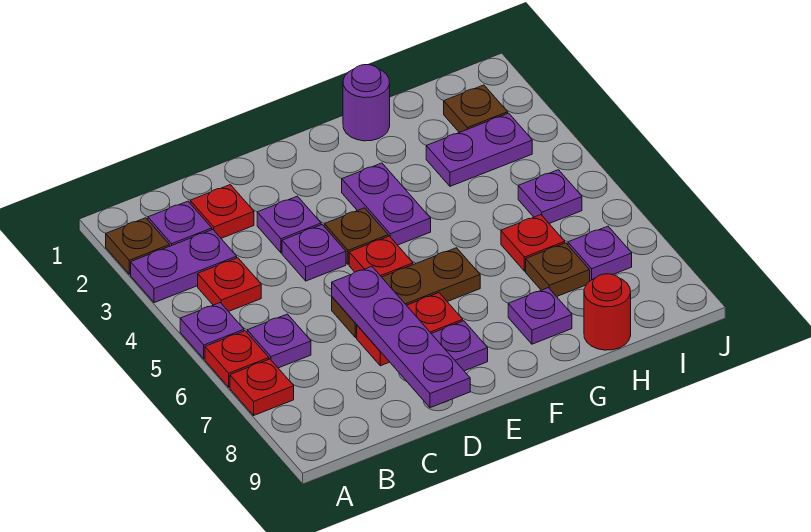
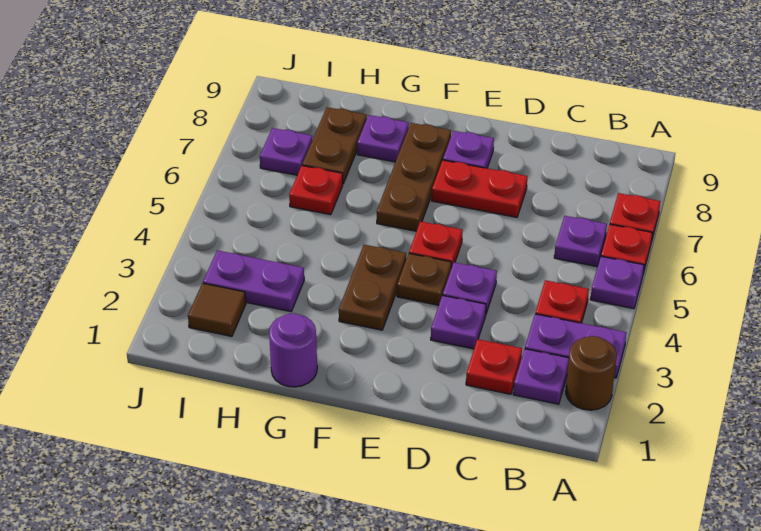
brown plate A2 level 1 -> brown round brick A2 level 1
brown plate D6:F6 level 1 -> brown plate F6:F8 level 1
purple plate D6:D9 level 2 -> none
purple plate F3:F4 level 1 -> brown plate F3:F4 level 1
brown plate H7 level 1 -> brown plate H7:H8 level 1
red round brick H9 level 1 -> none
brown plate I2 level 1 -> brown tile I2 level 1
purple plate I5 level 1 -> none

